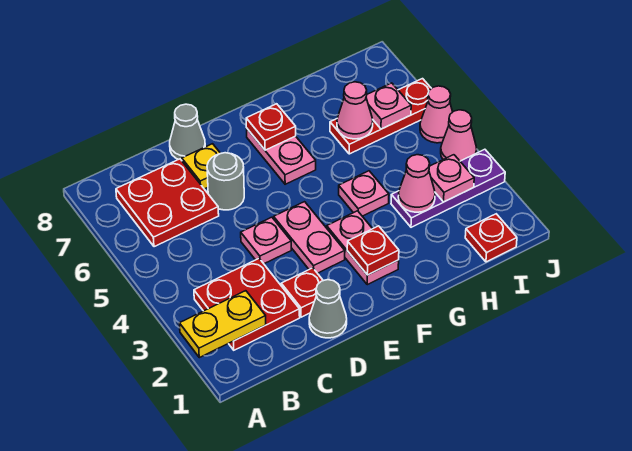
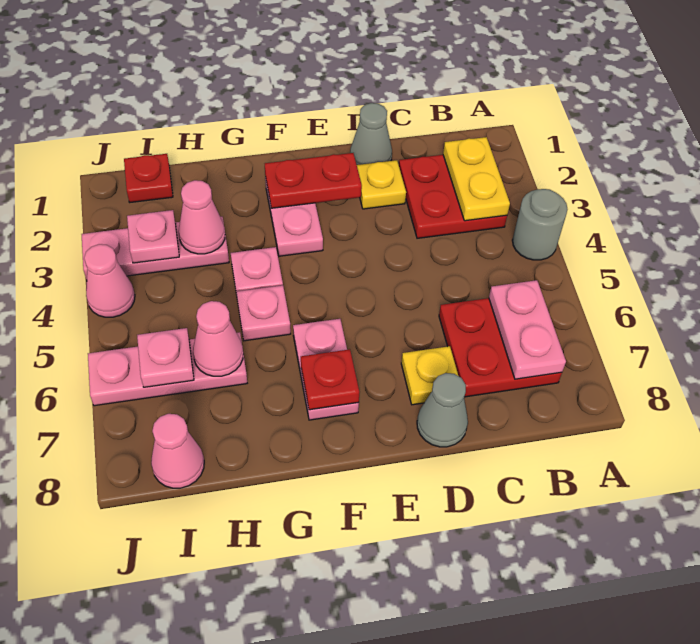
yellow plate A2:B2 level 2 -> yellow plate B2:B3 level 2
red plate D2 level 1 -> yellow plate D2 level 1
pink plate D4 level 1 -> pink plate G5 level 1
grey round brick D6 level 1 -> grey round brick A4 level 1
pink plate E3:E4 level 1 -> pink plate B6:B7 level 2
red plate F2 level 2 -> red plate E2:F2 level 2
purple plate H3:J3 level 1 -> pink plate H3:J3 level 1
red plate H6:J6 level 1 -> pink plate H6:J6 level 1
pink cone J5 level 1 -> pink cone I8 level 1

